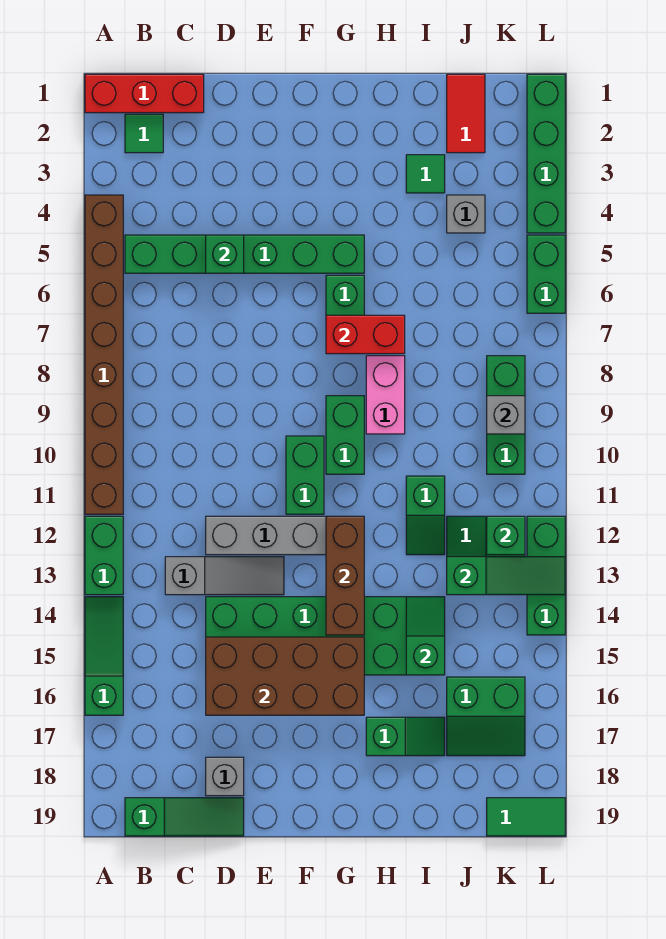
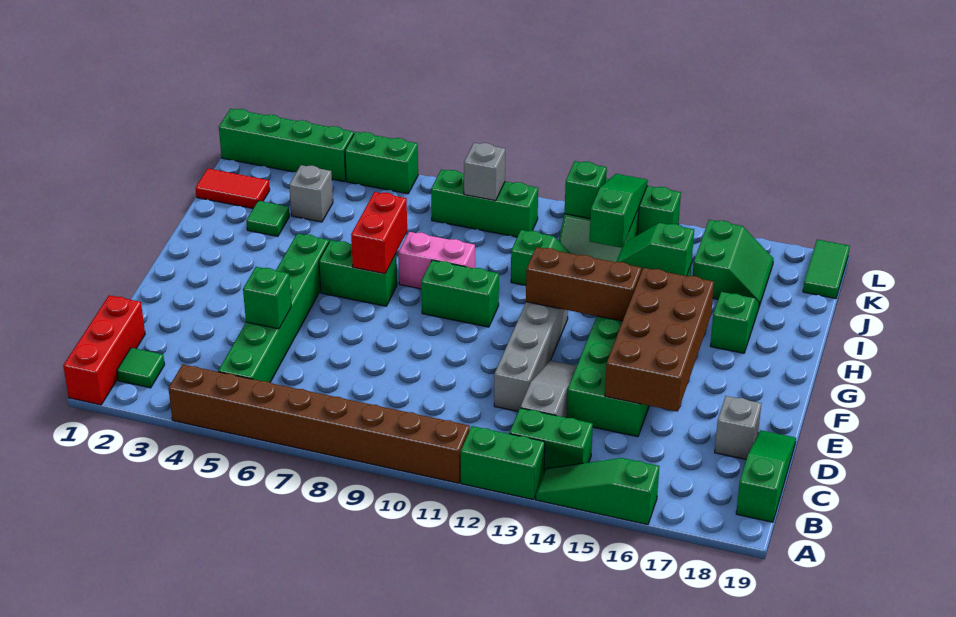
green brick F10:F11 level 1 -> green brick B13:B14 level 1

